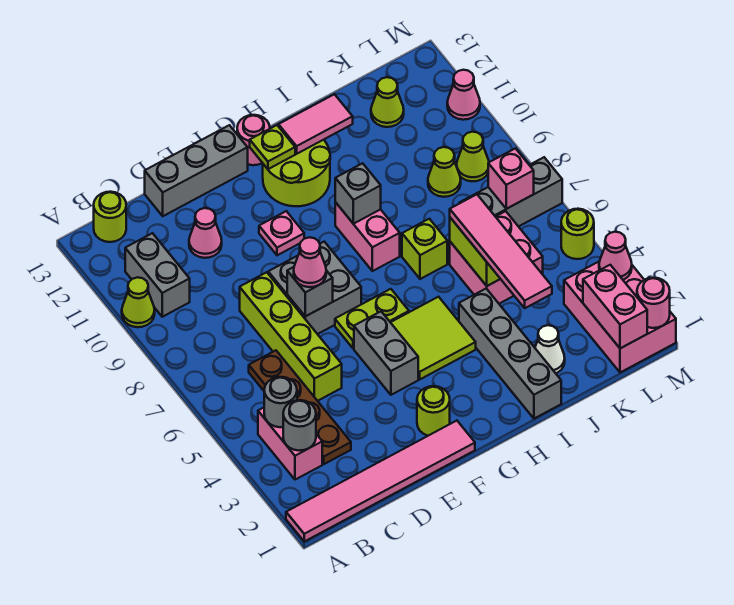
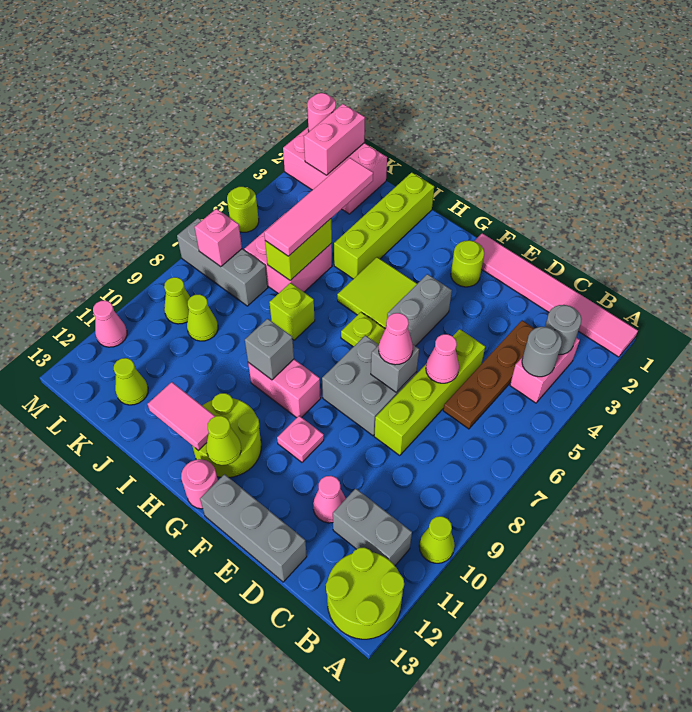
grey brick B10:B11 level 1 -> grey brick B11:C11 level 1
lime round brick B13 level 1 -> lime round brick A12:B13 level 1
lime plate G12 level 2 -> lime cone G12 level 2
pink brick H8:H9 level 1 -> pink brick G9:H9 level 1
grey brick I1:I4 level 1 -> lime brick I1:I4 level 1
white cone J2 level 1 -> none
pink brick L1:M3 level 1 -> pink brick K1:M2 level 1
pink cone M3 level 2 -> pink cone D6 level 2

